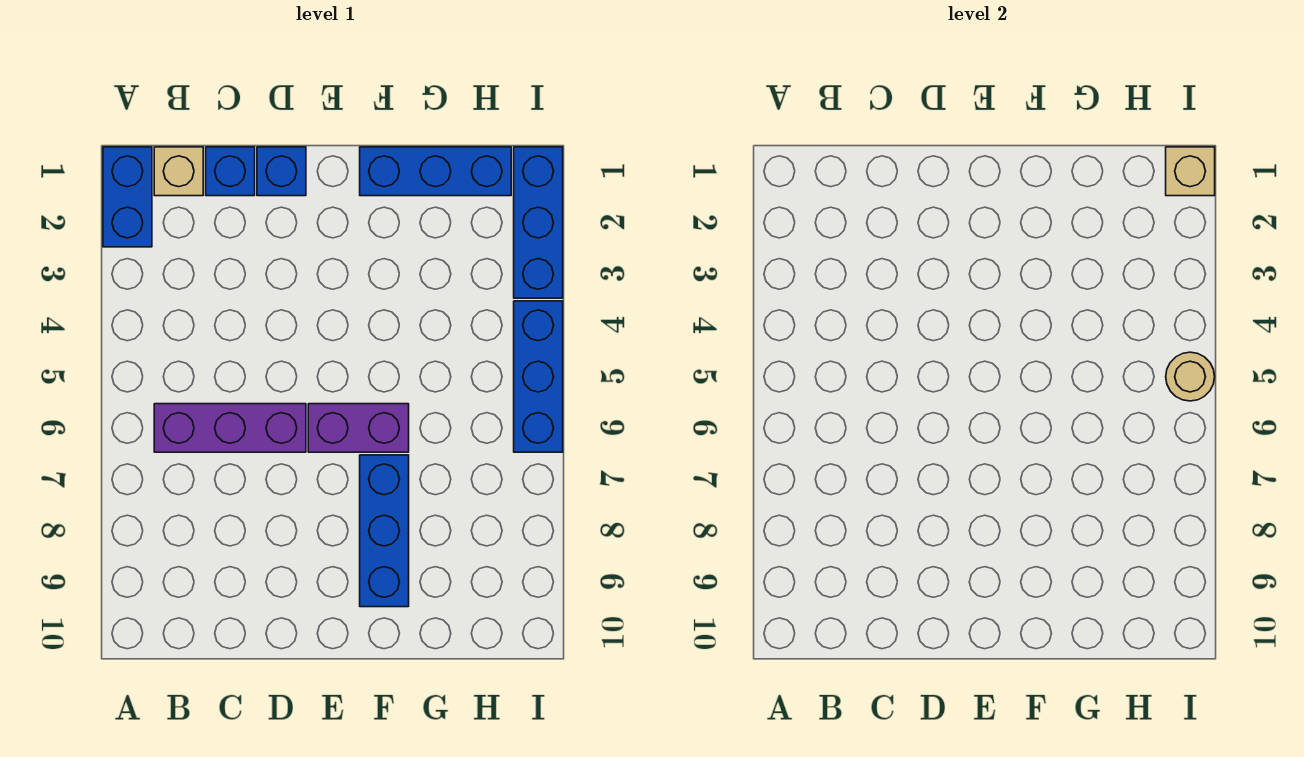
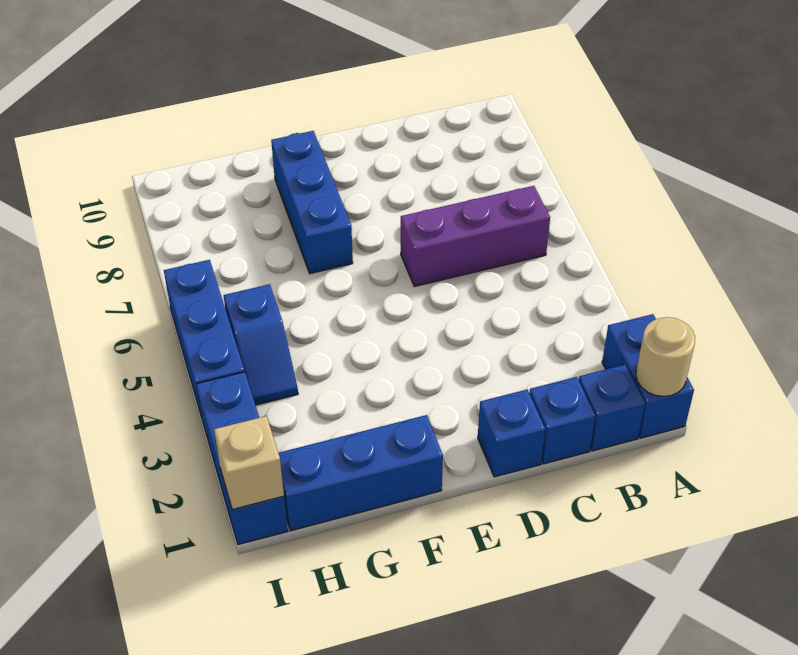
tan brick B1 level 1 -> blue brick B1 level 1
purple brick E6:F6 level 1 -> none
none -> blue slope H4:H5 level 1 top 5
tan round brick I5 level 2 -> tan round brick A1 level 2

